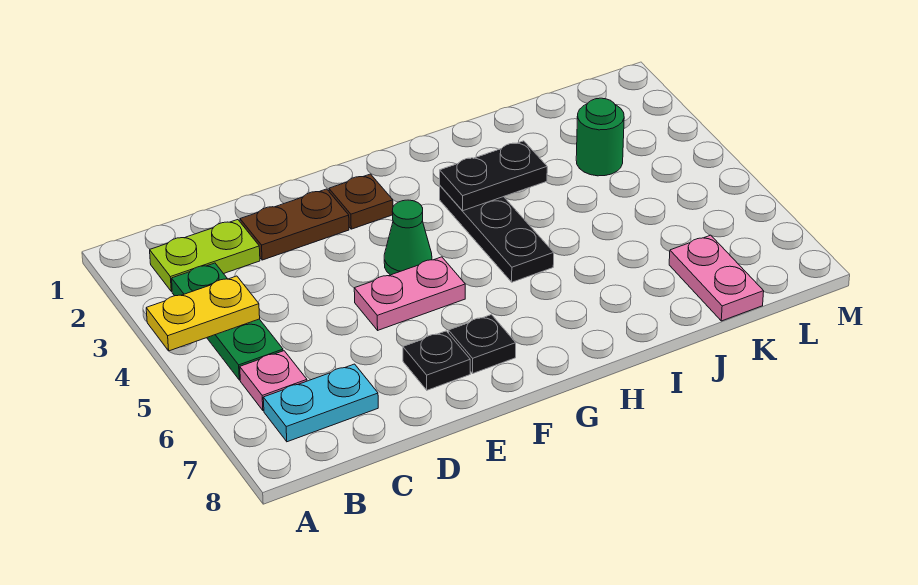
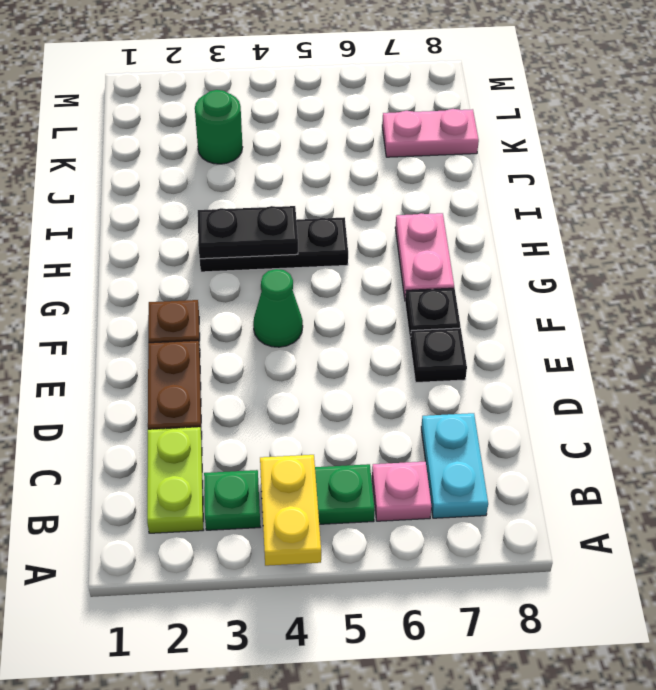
pink plate E5:F5 level 1 -> pink plate G7:H7 level 1
black plate H3:I3 level 2 -> black plate H3:H4 level 2

